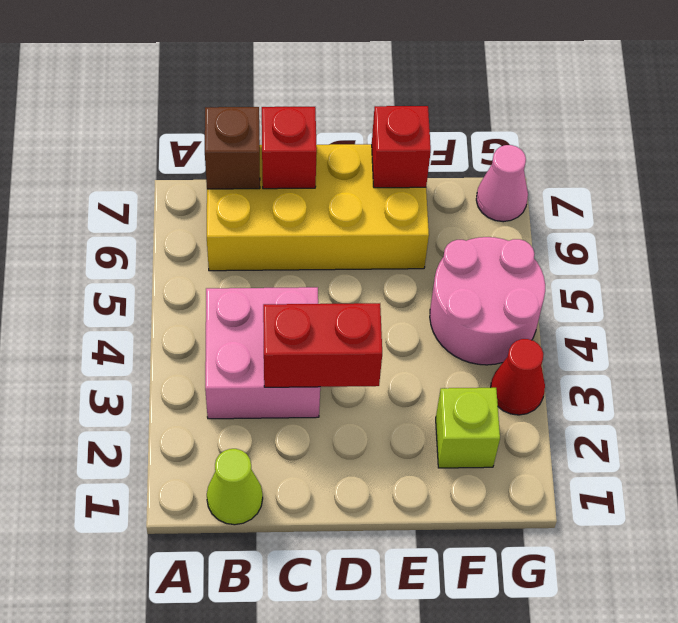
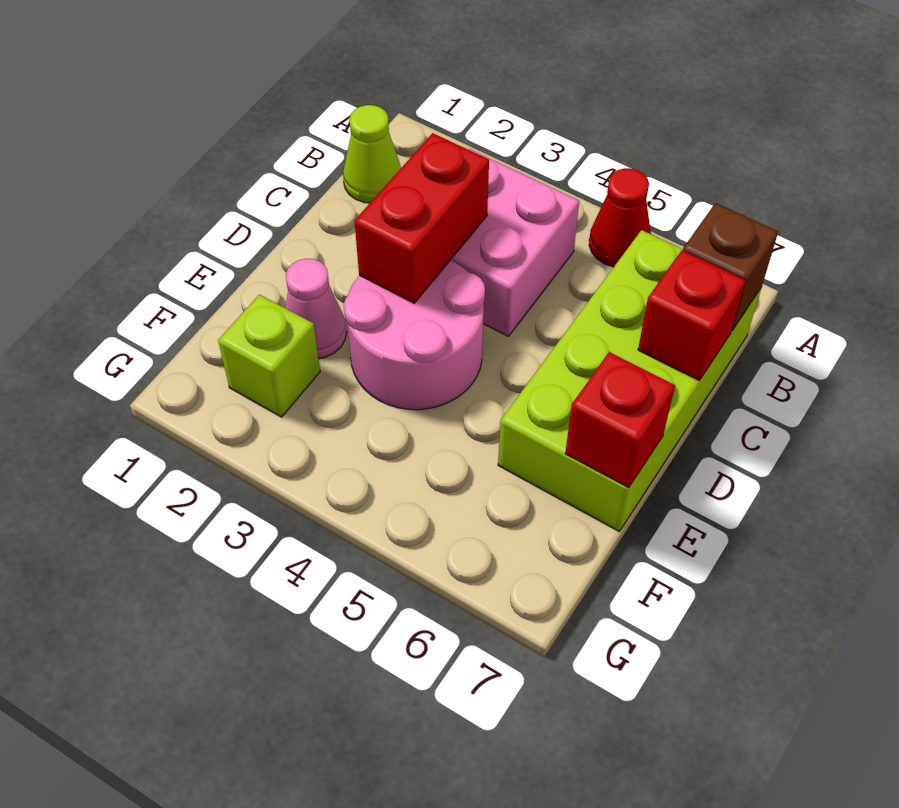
yellow brick B6:E7 level 1 -> lime brick B6:E7 level 1
pink round brick F4:G5 level 1 -> pink round brick D3:E4 level 1
red cone G3 level 1 -> red cone A5 level 1
pink cone G7 level 1 -> pink cone E2 level 1

